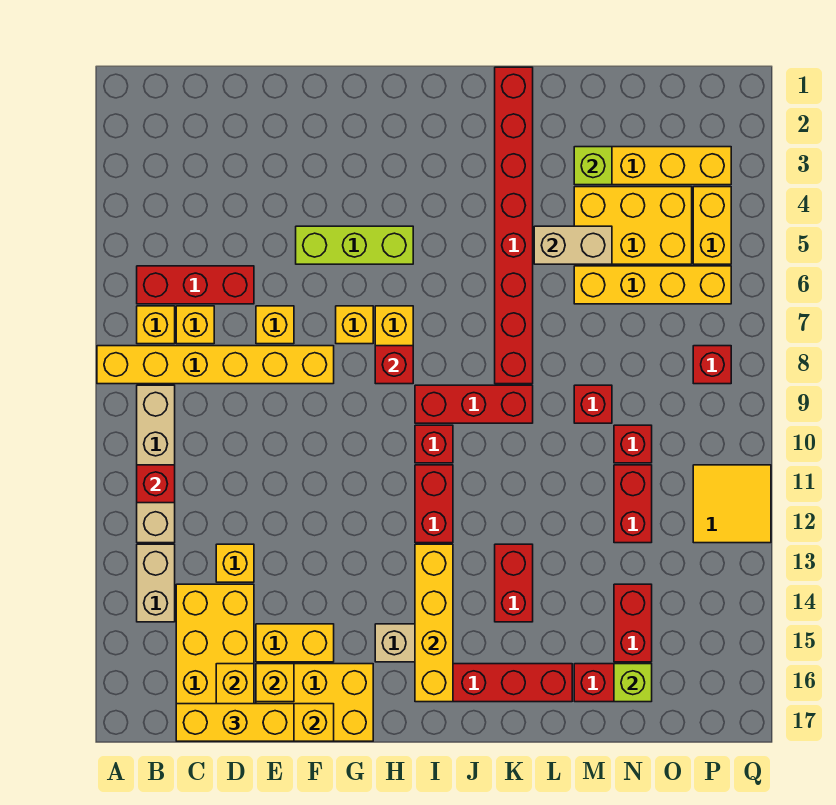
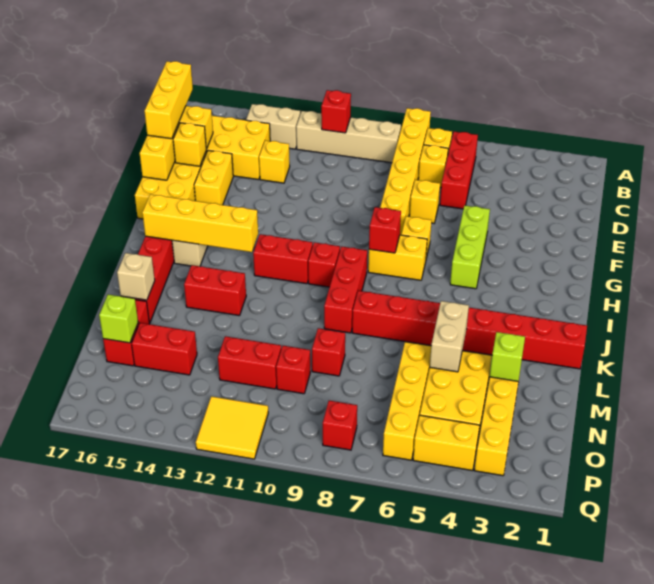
none -> tan brick L16 level 2

